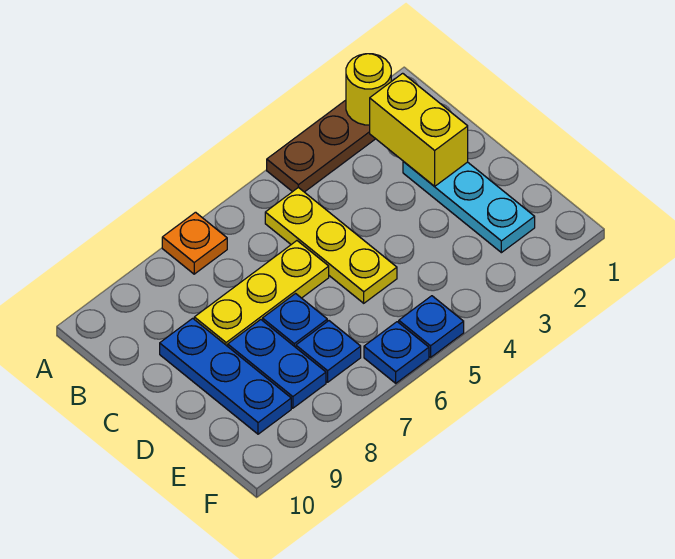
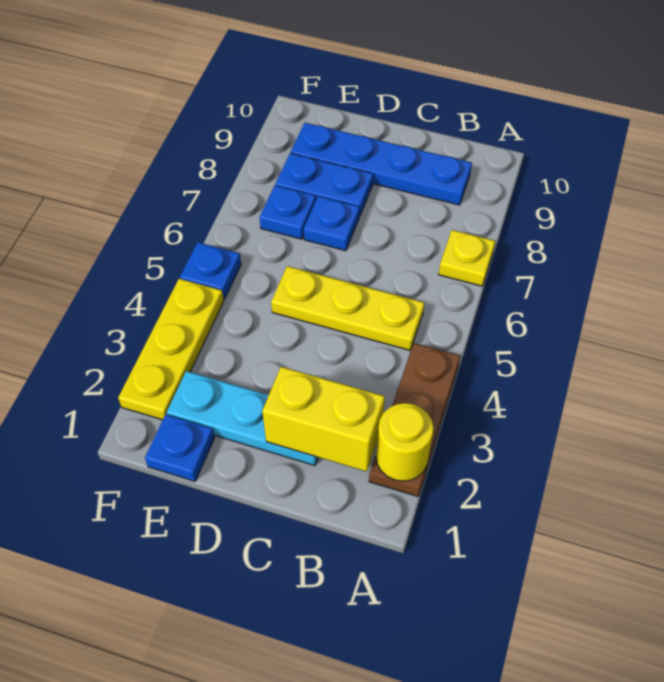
orange plate A7 level 1 -> yellow plate A7 level 1
yellow plate C6:C8 level 1 -> yellow plate F2:F4 level 1
blue plate C9:E9 level 1 -> blue plate B9:E9 level 1
blue plate F6 level 1 -> blue plate E1 level 1

